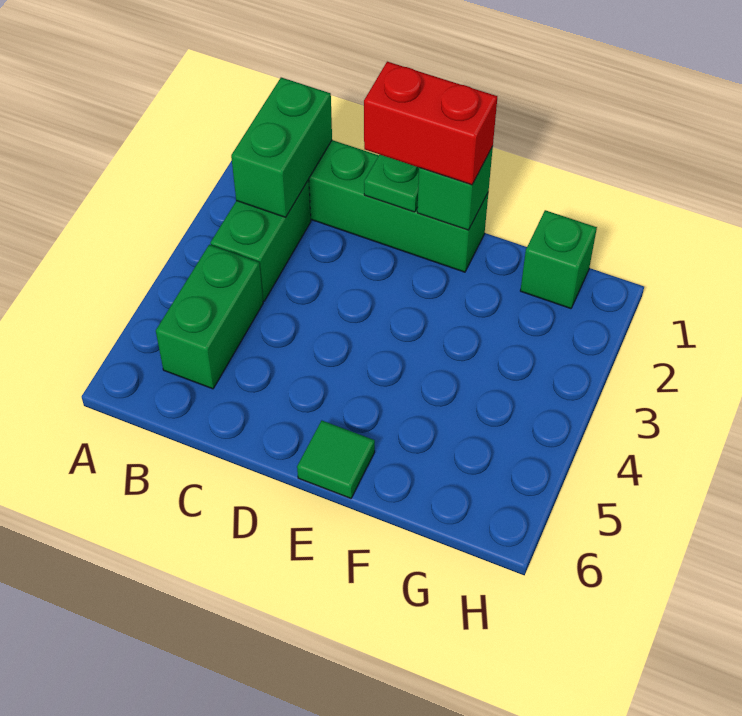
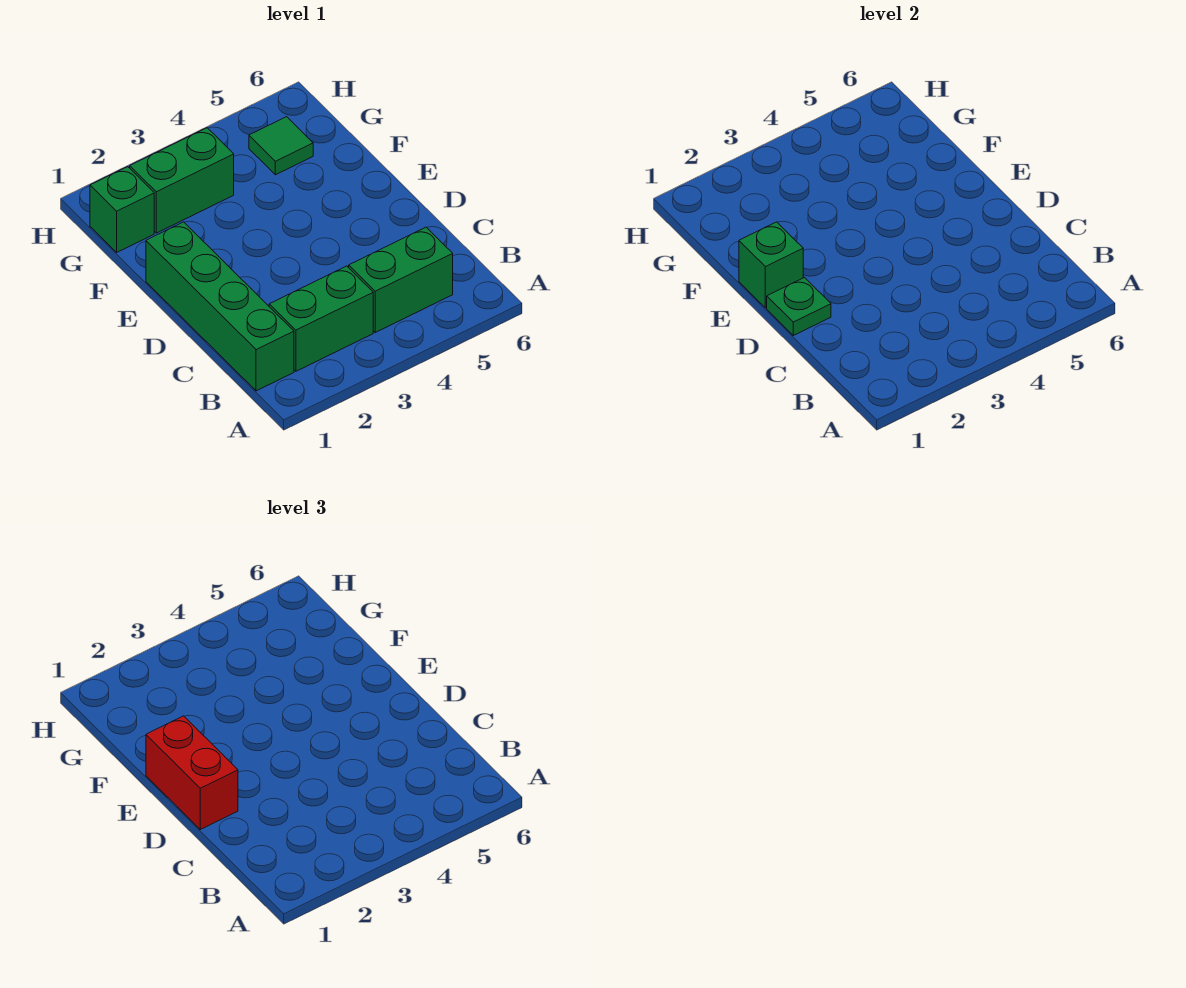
green brick B1:B2 level 2 -> green brick G2:G3 level 1
green tile E6 level 1 -> green tile G5 level 1

